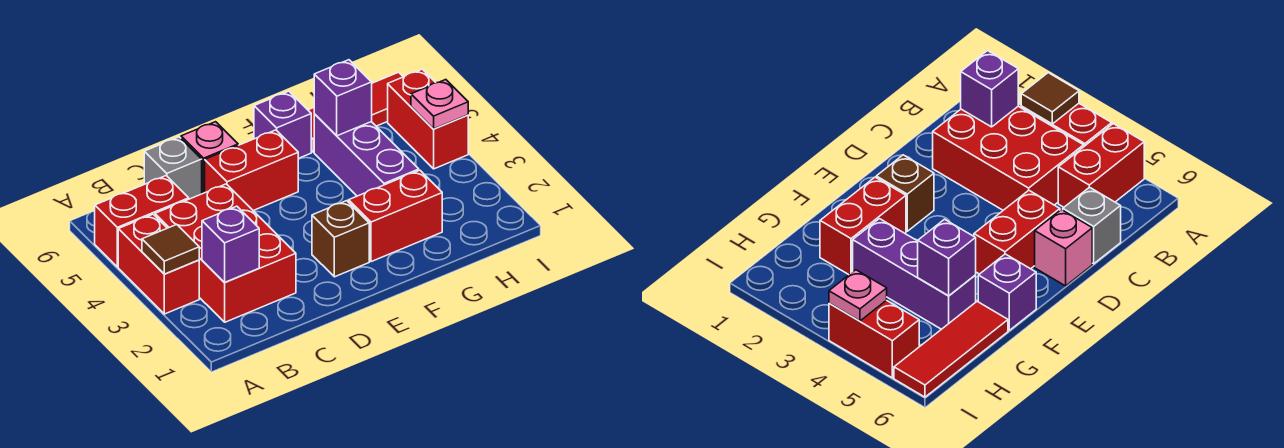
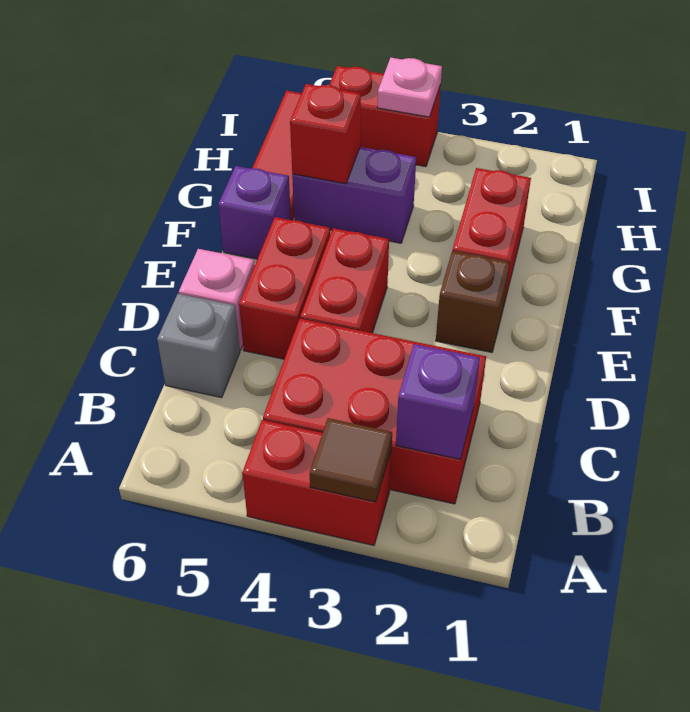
red brick A5:B5 level 1 -> red brick D4:E4 level 1
purple brick G3:G5 level 1 -> purple brick G4:G5 level 1
purple brick G5 level 2 -> red brick G5 level 2

